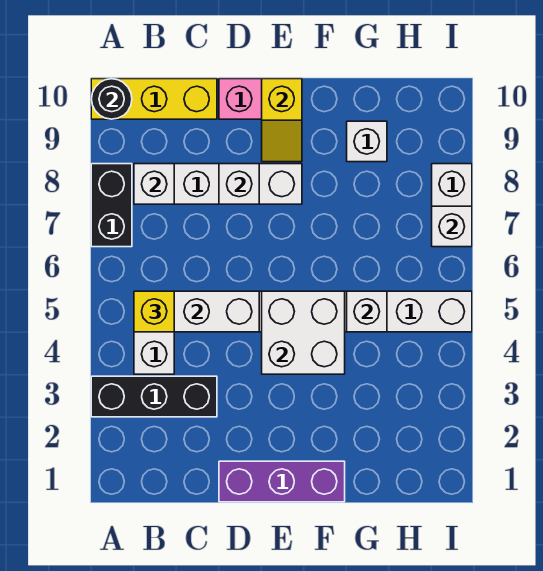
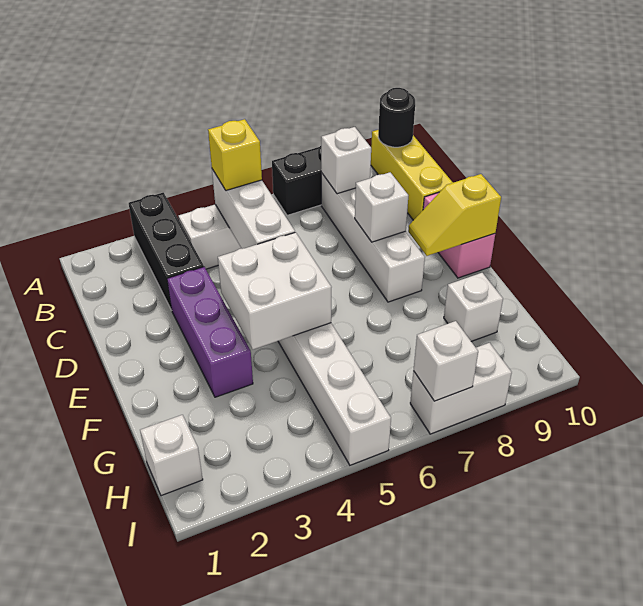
purple brick D1:F1 level 1 -> purple brick D3:F3 level 1
white brick G5 level 2 -> white brick H1 level 1

